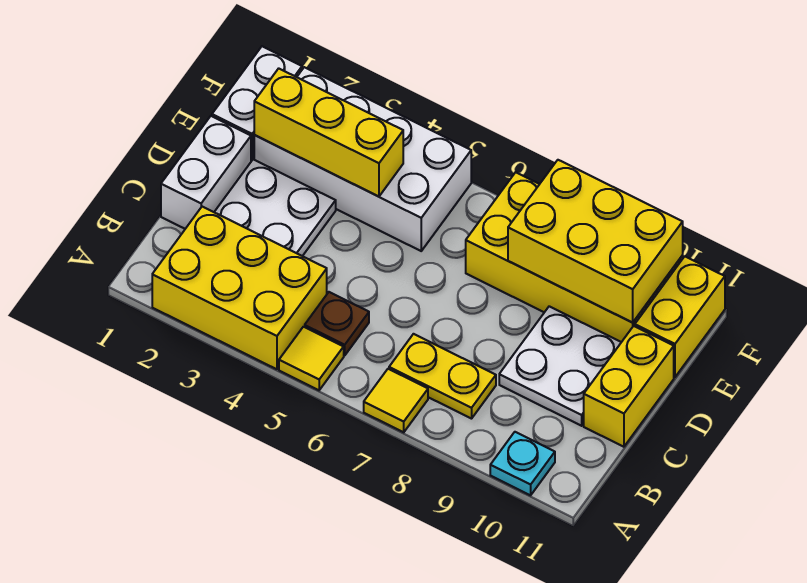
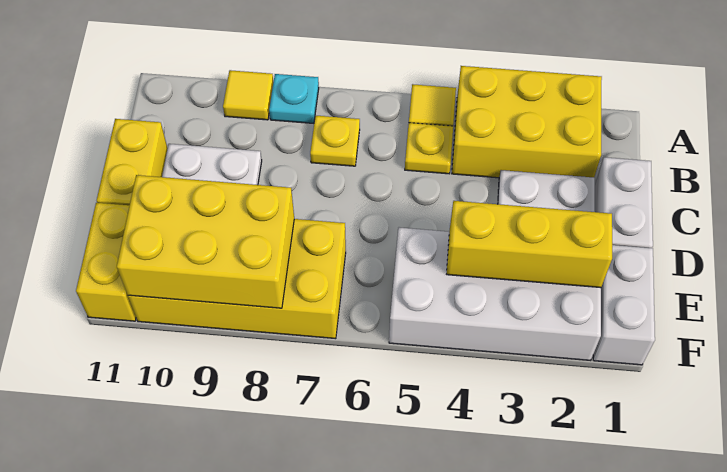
yellow tile A7 level 1 -> yellow tile A9 level 1
cyan plate A10 level 1 -> cyan plate A8 level 1
brown plate B5 level 1 -> yellow plate B5 level 1
yellow plate B7:B8 level 1 -> yellow plate B7 level 1

